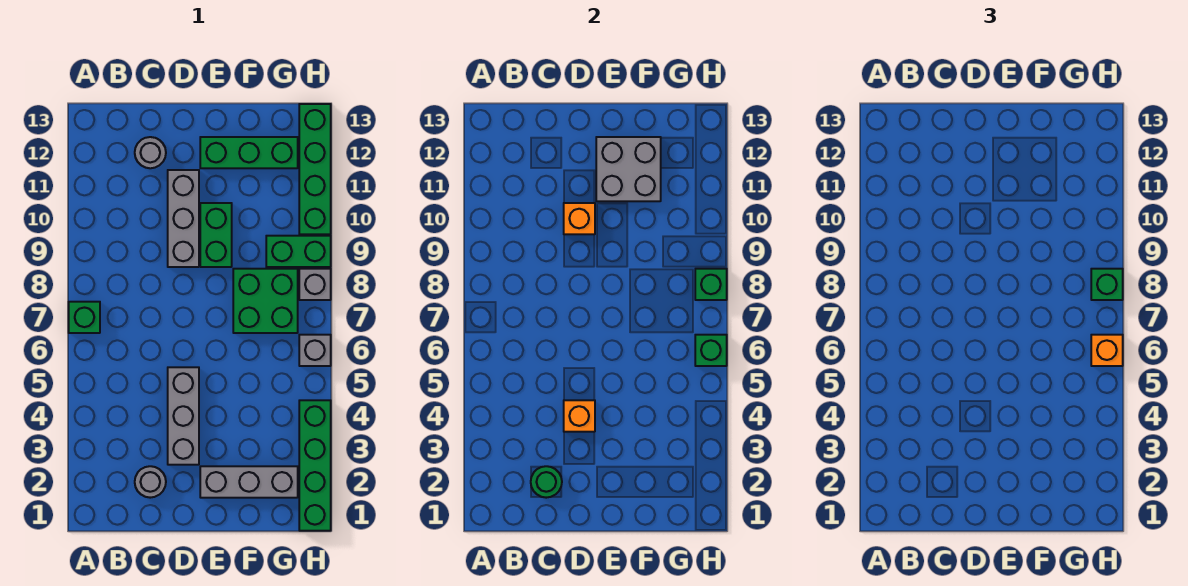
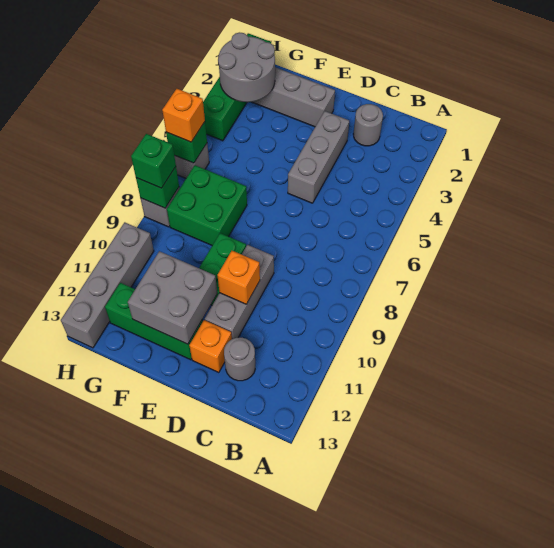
green brick A7 level 1 -> none
green round brick C2 level 2 -> none
orange brick D4 level 2 -> orange brick D12 level 1
none -> grey round brick G2:H3 level 2
green brick G9:H9 level 1 -> none
green brick H10:H13 level 1 -> grey brick H10:H13 level 1

